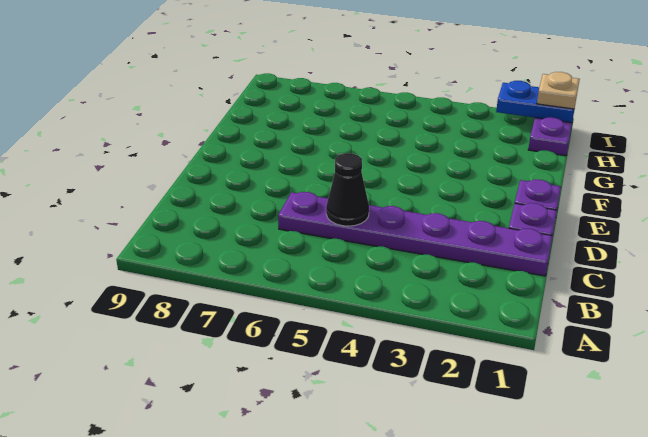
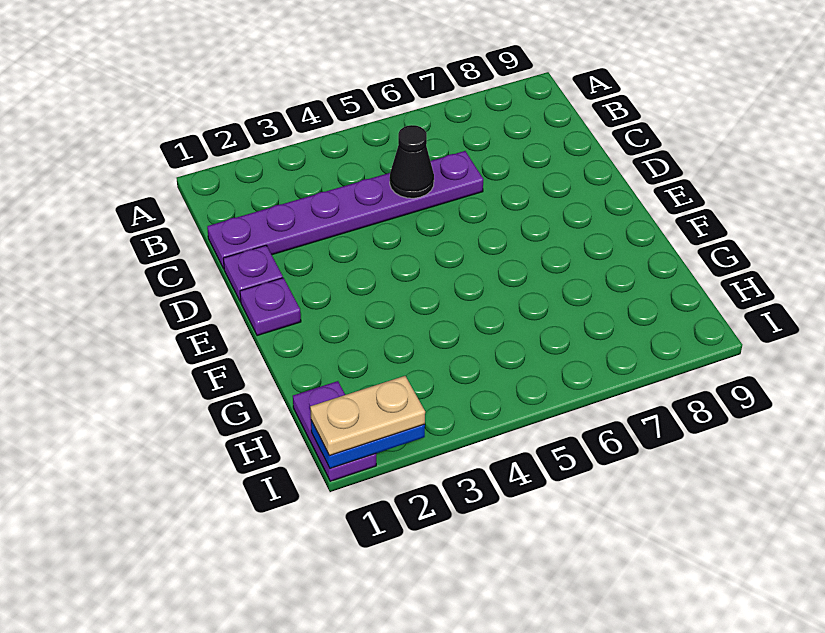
tan plate I1 level 3 -> tan plate I1:I2 level 3

